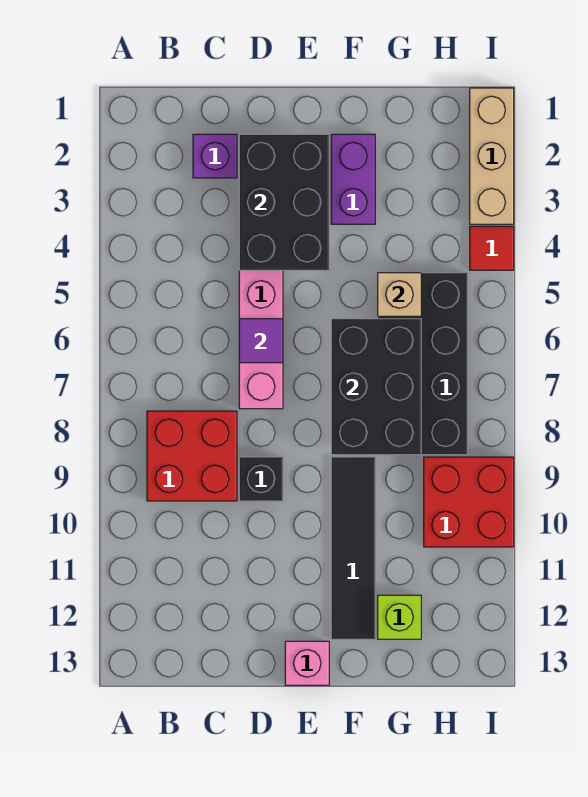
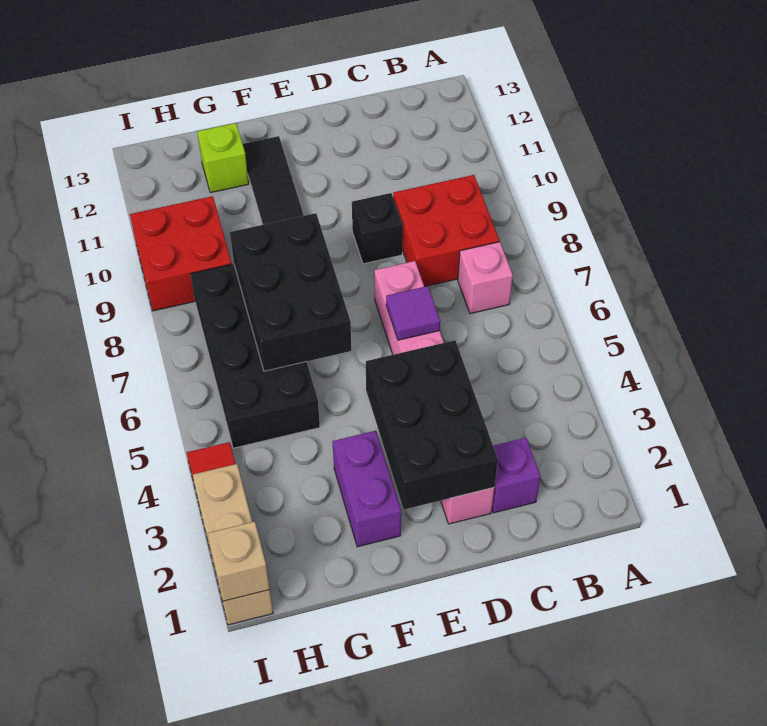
pink brick E13 level 1 -> pink brick B7 level 1
tan brick G5 level 2 -> tan brick I1 level 2

